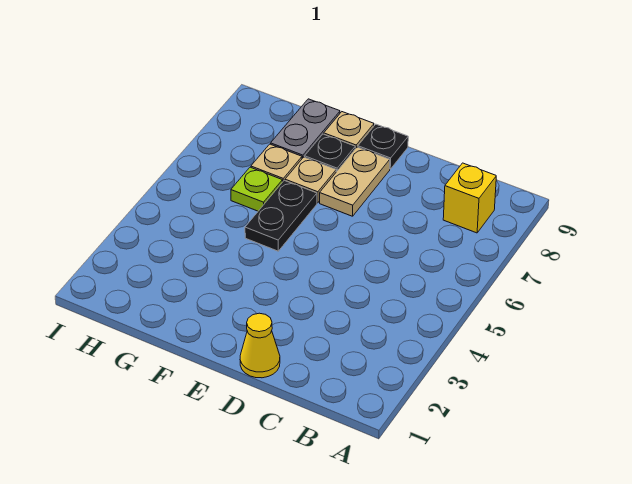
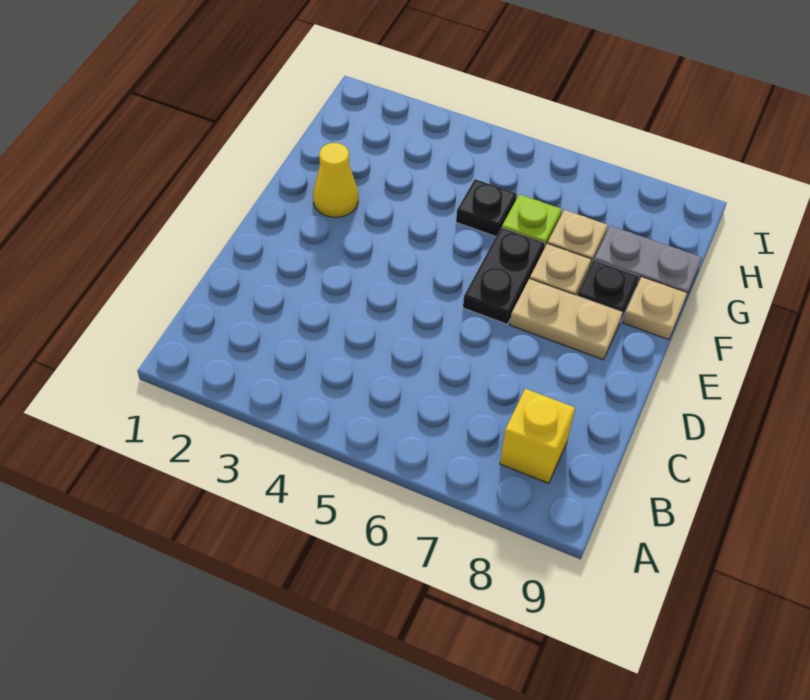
yellow cone D1 level 1 -> yellow cone F2 level 1
black plate E9 level 1 -> black plate G5 level 1
black plate F5:F6 level 1 -> black plate E6:F6 level 1

